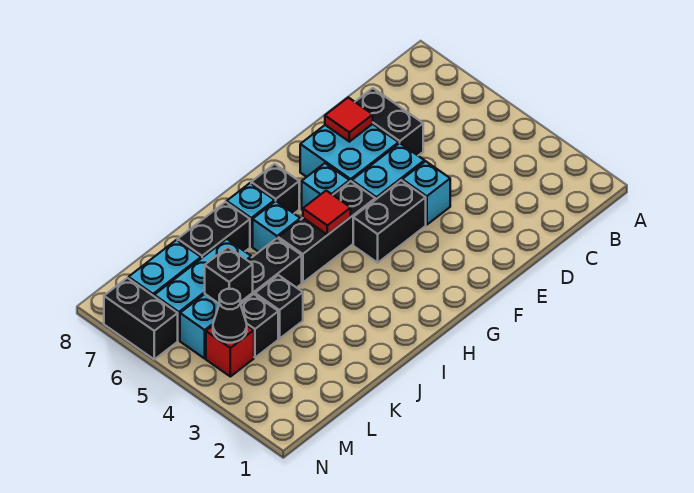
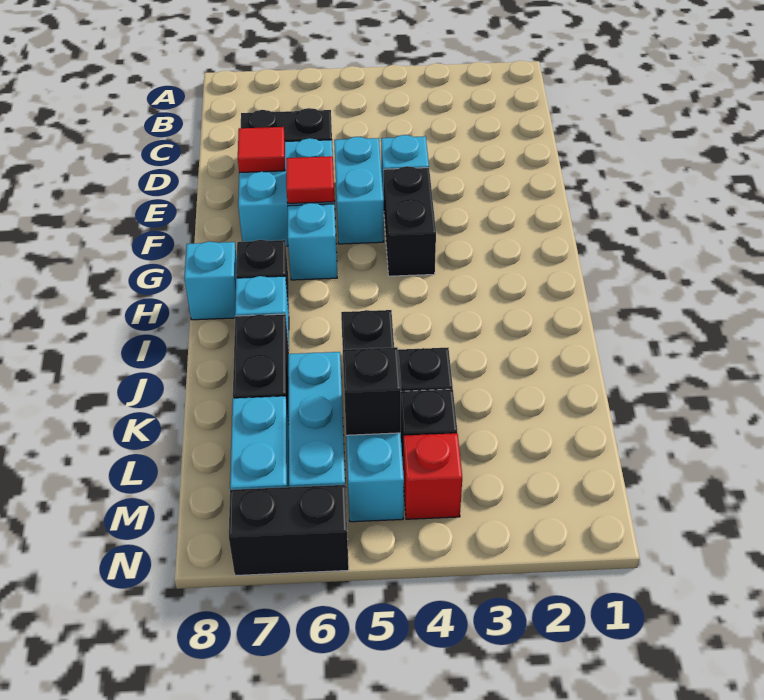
black brick G5:I5 level 1 -> none
red tile H5 level 2 -> red tile F6 level 2
cyan brick I6 level 1 -> cyan brick H8 level 1
black cone M4 level 2 -> none

